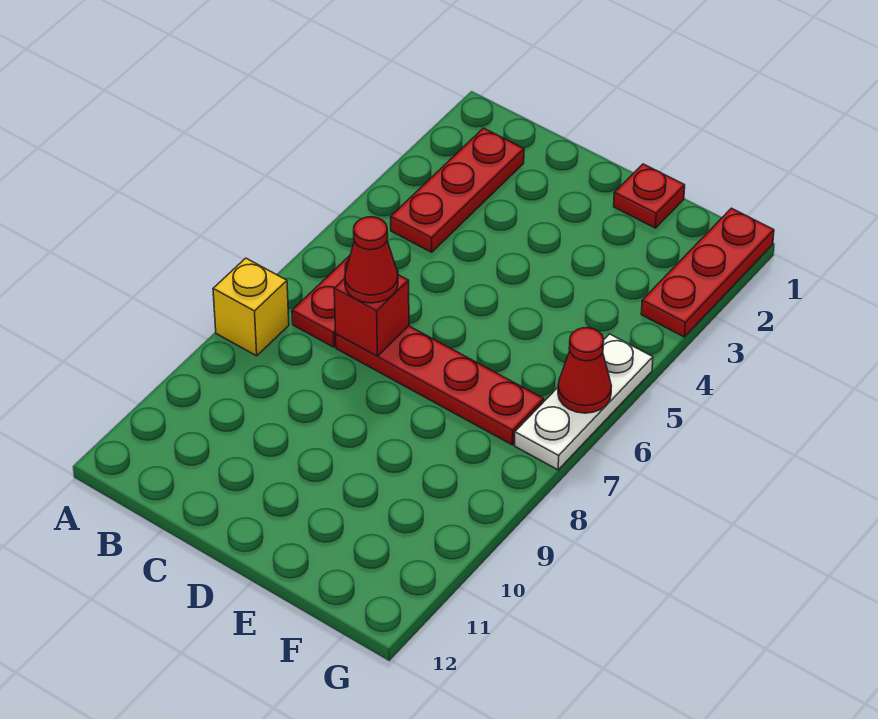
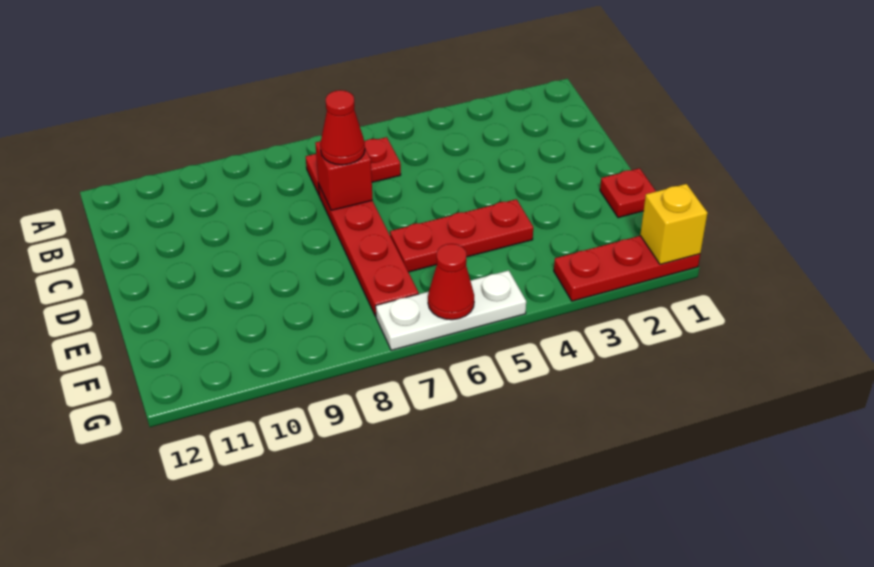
yellow brick A8 level 1 -> yellow brick G1 level 2
red plate B2:B4 level 1 -> red plate E4:E6 level 1

